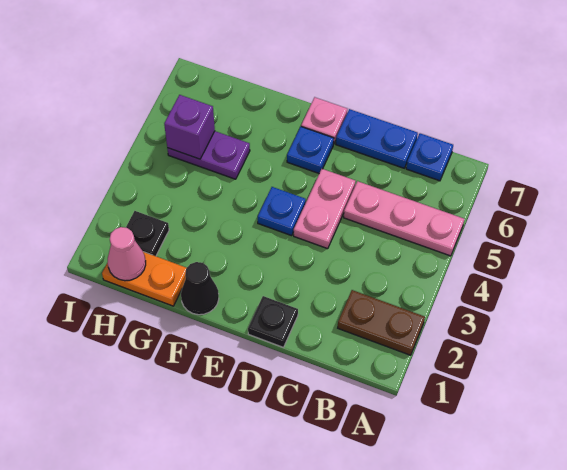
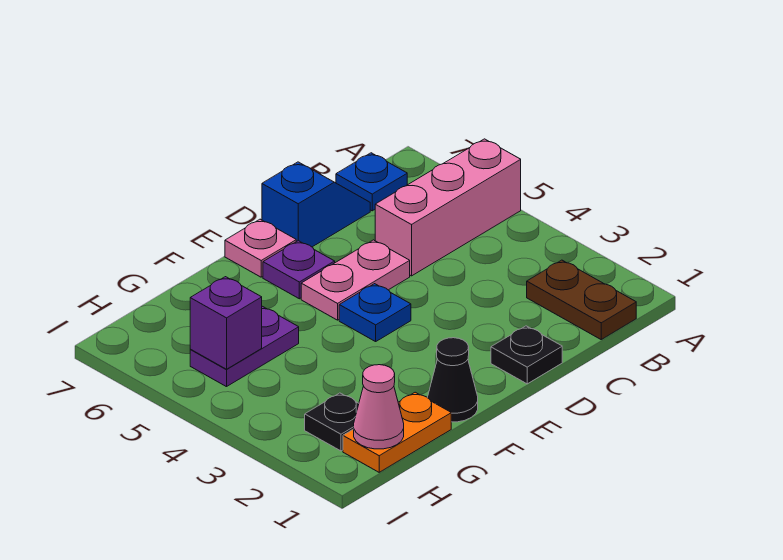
brown plate A2:B2 level 1 -> brown plate B1:B2 level 1
pink plate A5:C5 level 1 -> pink brick A5:C5 level 1
blue plate C7:D7 level 1 -> blue slope C7:D7 level 1 top D
pink plate D4:D5 level 1 -> pink plate D5:E5 level 1
blue plate E6 level 1 -> purple plate E6 level 1

